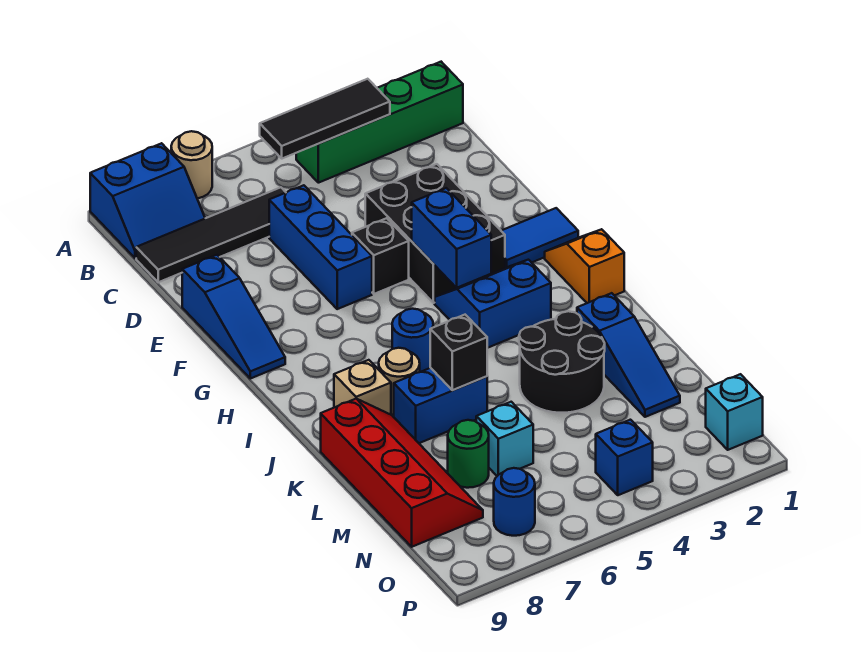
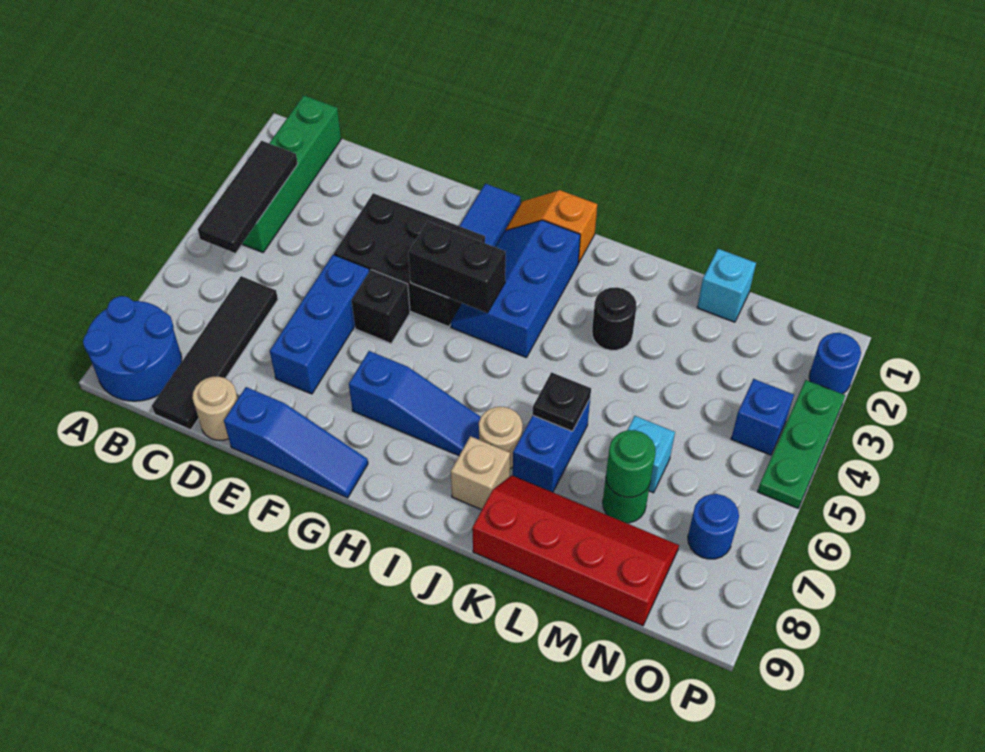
tan round brick A7 level 1 -> tan round brick D9 level 1
blue slope A8:B9 level 1 top A -> blue round brick A8:B9 level 1
blue brick D6:F6 level 1 -> blue brick E5:E7 level 1
blue brick G4:H4 level 2 -> black brick G4:H4 level 2
blue slope H3:I4 level 1 top I -> blue slope H2:I4 level 1 top I
blue round brick I6 level 1 -> blue round brick P2 level 1
blue slope K2:M2 level 1 top K -> blue slope G7:I7 level 1 top G
black round brick K3:L4 level 1 -> black round brick K3 level 1
black brick K6 level 2 -> black plate K6 level 2
none -> green round brick M7 level 2
cyan brick O1 level 1 -> cyan brick M1 level 1
none -> green plate P3:P5 level 1

